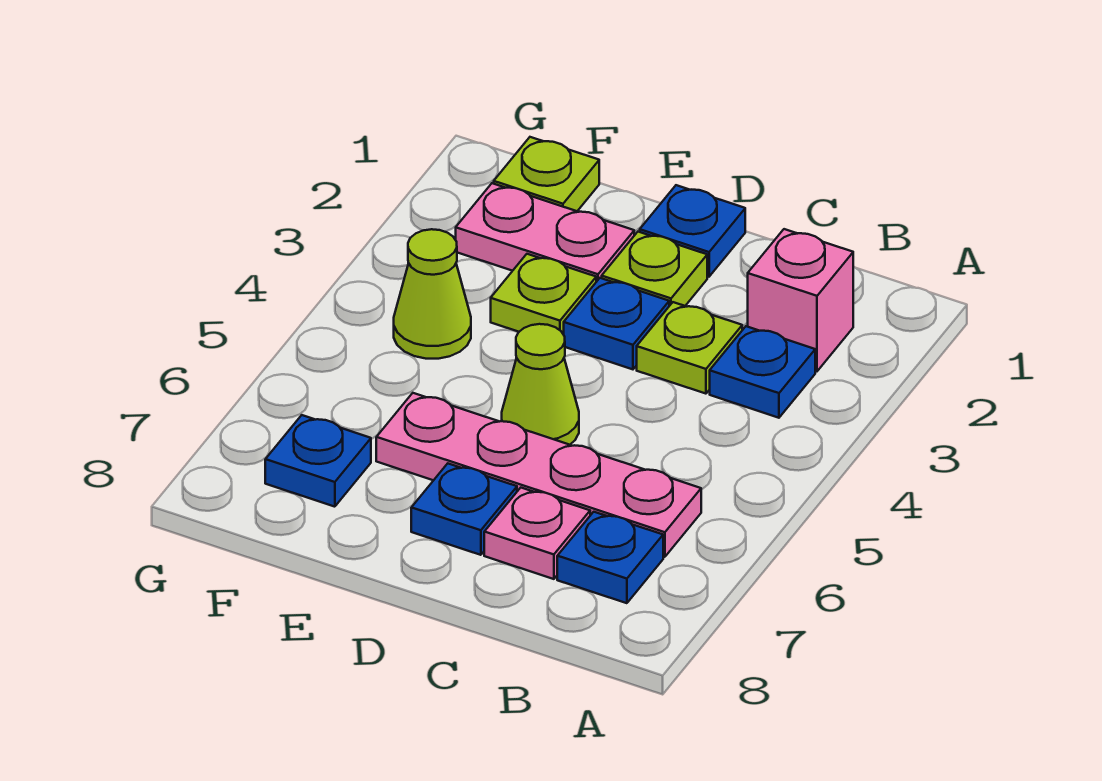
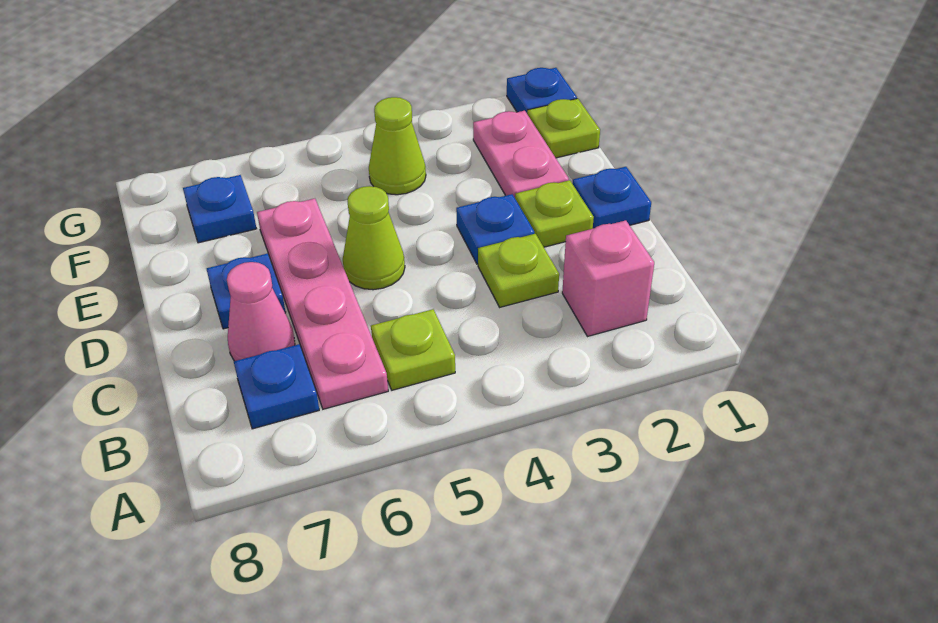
blue plate B3 level 1 -> blue plate G1 level 1
pink plate C7 level 1 -> pink cone C7 level 1
lime plate E3 level 1 -> lime plate B5 level 1

